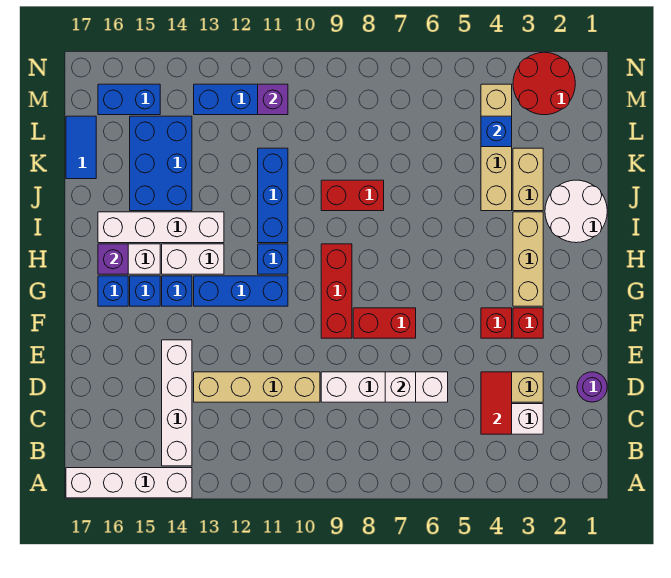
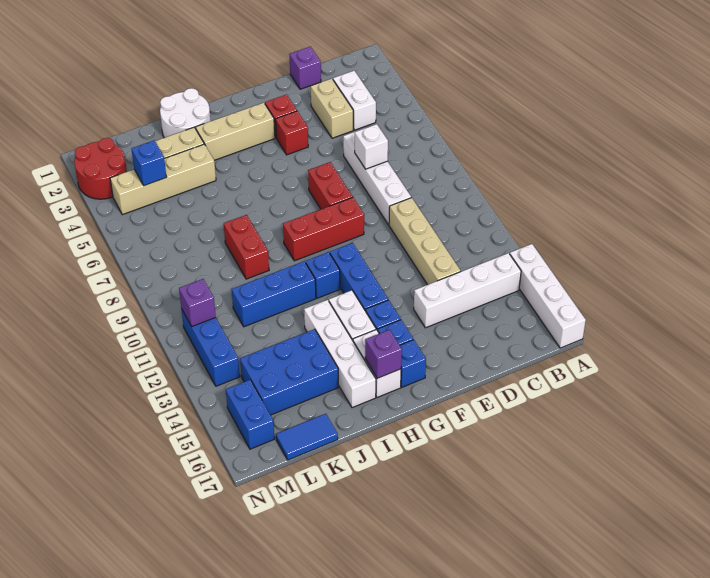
red tile C4:D4 level 2 -> none
purple round brick D1 level 1 -> purple brick D1 level 1

